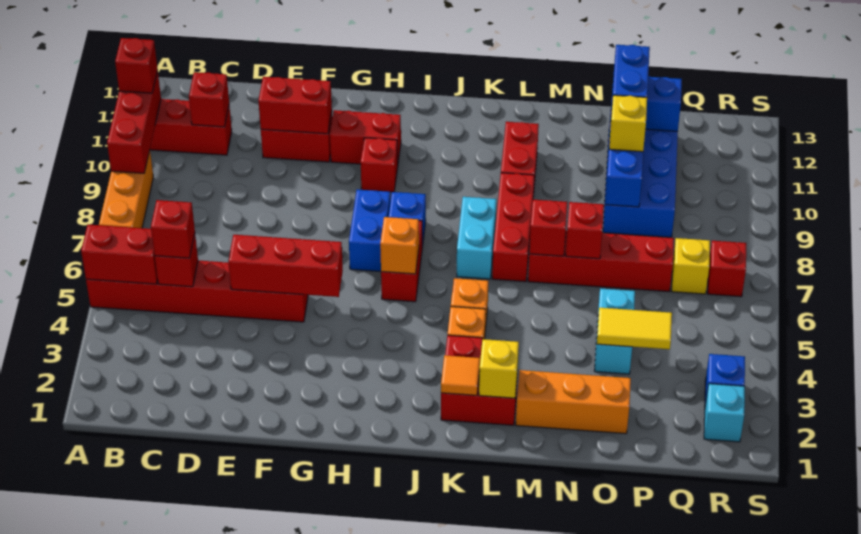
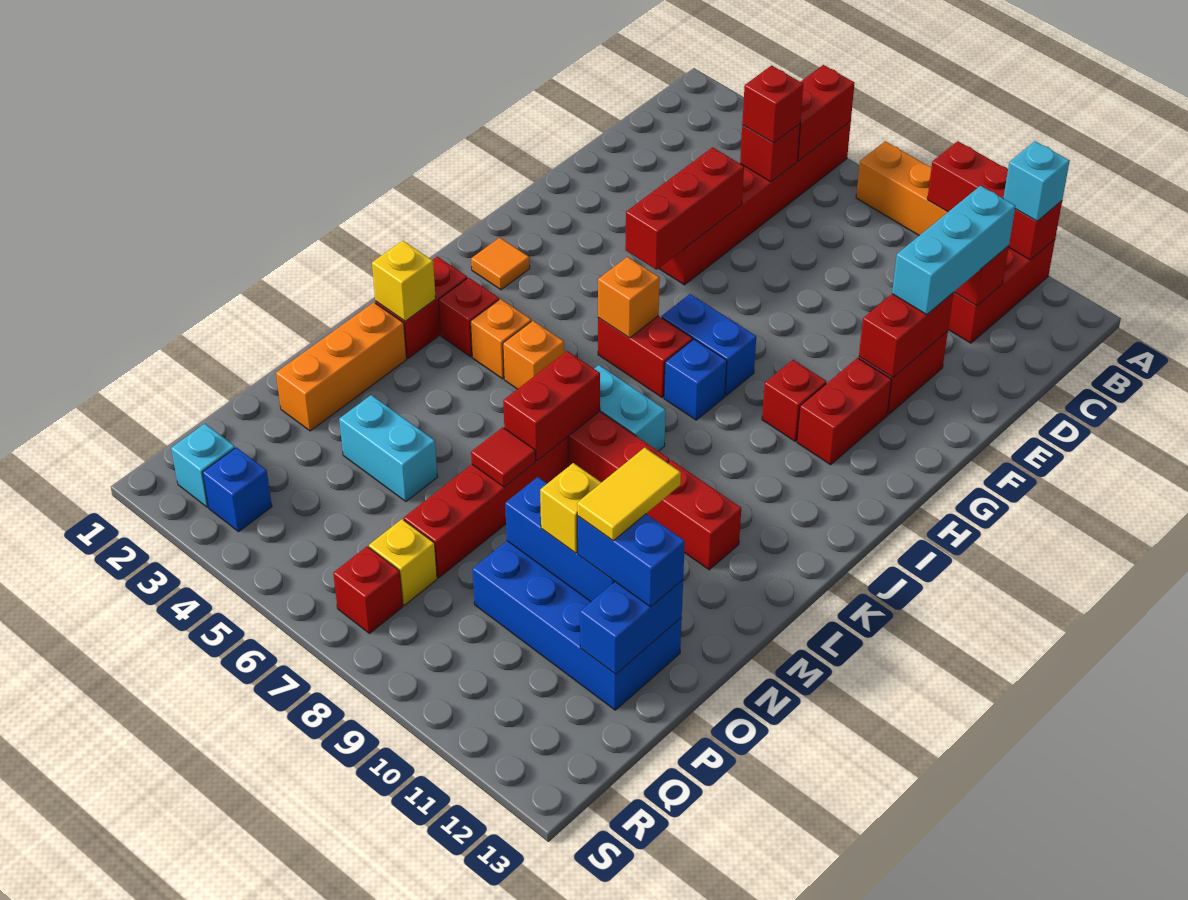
red brick A11 level 3 -> cyan brick A11 level 3
none -> cyan brick C11:E11 level 3
orange tile K2 level 2 -> orange tile I2 level 1
red brick M7 level 2 -> red brick L7:M7 level 2
red brick N7 level 2 -> red tile N7 level 2
yellow tile O4:P4 level 2 -> yellow tile N11:O11 level 4

